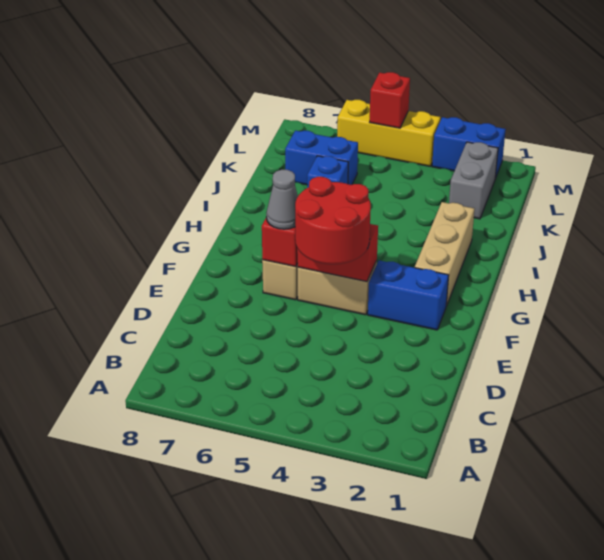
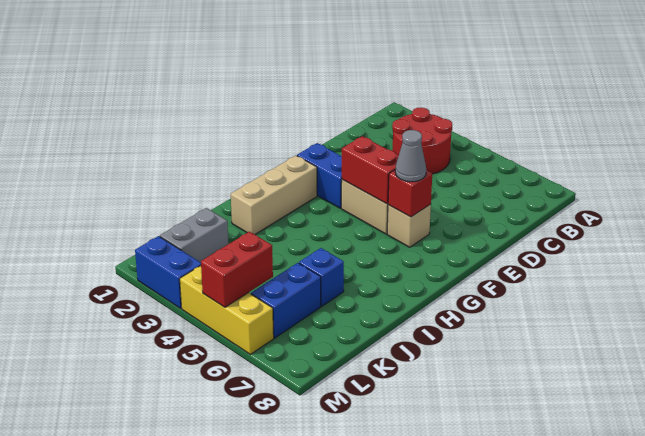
red round brick E4:F5 level 3 -> red round brick B3:C4 level 1
blue brick K6:K7 level 1 -> blue brick K6:L6 level 1
red brick M5 level 2 -> red brick L5:M5 level 2

